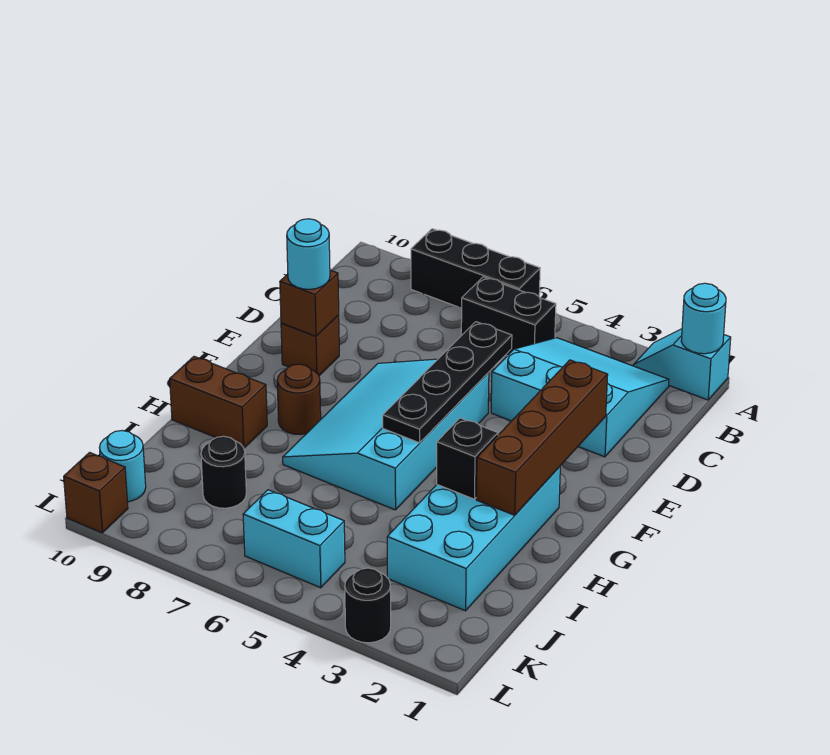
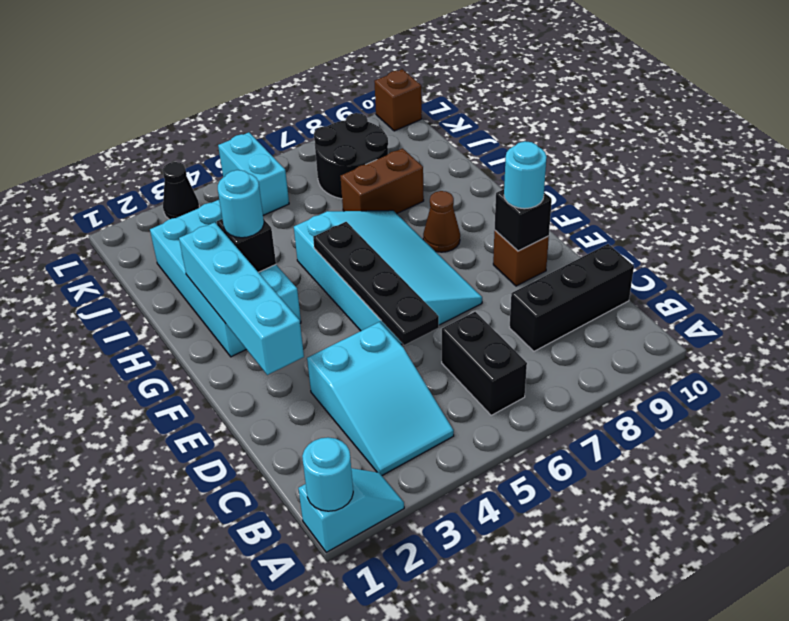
black brick A6:A8 level 1 -> black brick C8:C10 level 1
cyan slope B2:D4 level 1 top D -> cyan slope B3:D4 level 1 top D
black brick B5:B6 level 1 -> black brick B6:C6 level 1
brown brick E2:H2 level 2 -> cyan brick E2:H2 level 2
brown brick E9 level 2 -> black brick E9 level 2
brown round brick G8 level 1 -> brown cone G8 level 1
brown brick H9:H10 level 1 -> brown brick I7:I8 level 1
black round brick J8 level 1 -> black round brick J7:K8 level 1
cyan brick K5:K6 level 1 -> cyan brick K5:L5 level 1
cyan round brick K10 level 1 -> cyan round brick H3 level 3
black round brick L3 level 1 -> black cone L3 level 1

